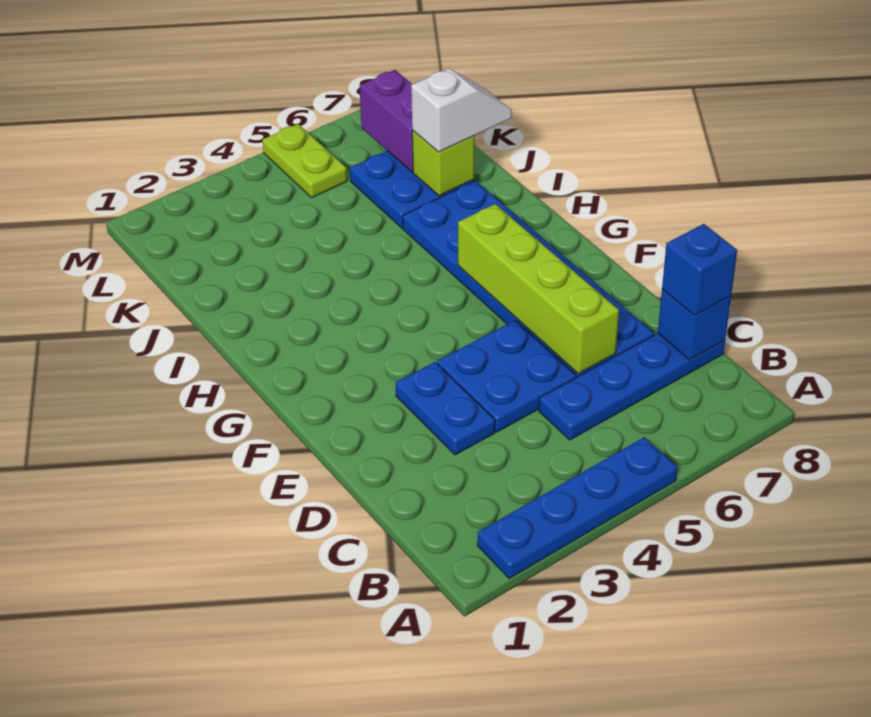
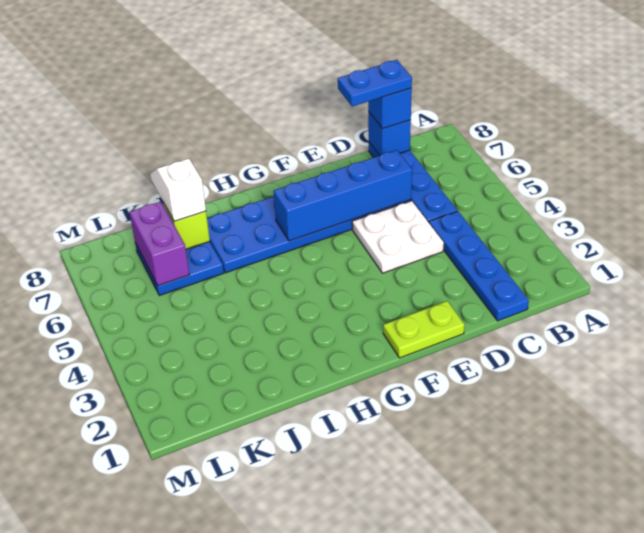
blue plate A2:A5 level 1 -> blue plate C1:C4 level 1
blue plate D3:E3 level 1 -> blue plate C8:D8 level 4
blue plate D4:E5 level 1 -> white plate D4:E5 level 1
lime brick D6:G6 level 2 -> blue brick D6:G6 level 2
purple brick K7:L7 level 2 -> purple brick K6:K7 level 2
lime plate L5:M5 level 1 -> lime plate E1:F1 level 1

